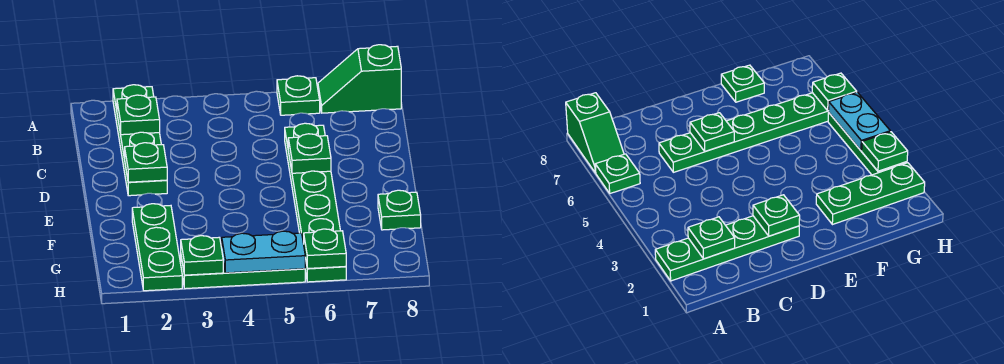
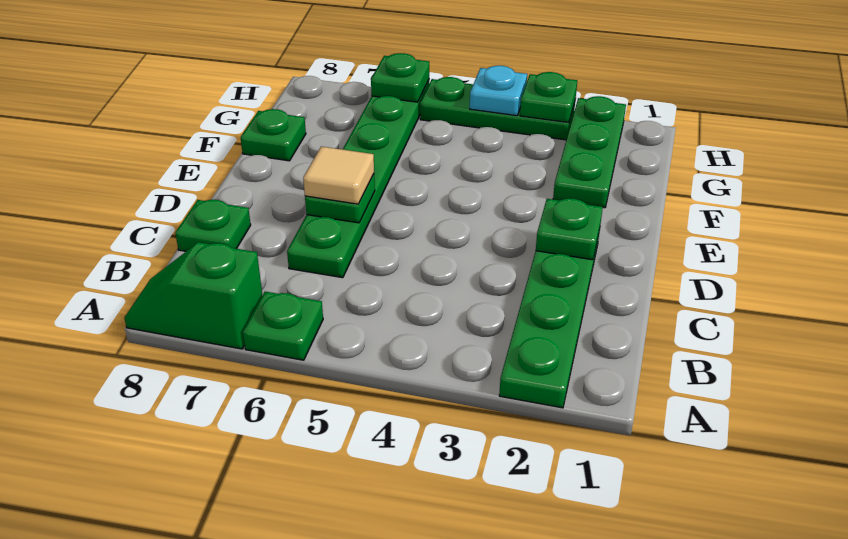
green slope A7:A8 level 1 top 8 -> green slope A7:A8 level 1 top 7
green plate B2 level 2 -> green plate C8 level 1
none -> tan tile D6 level 3
cyan plate H4:H5 level 2 -> cyan plate H4 level 2

